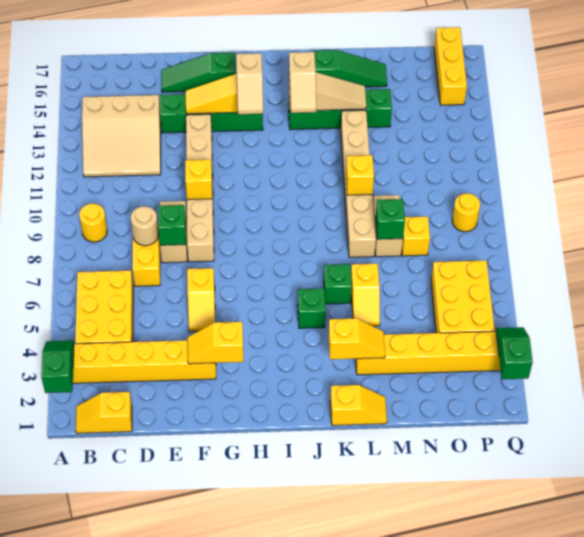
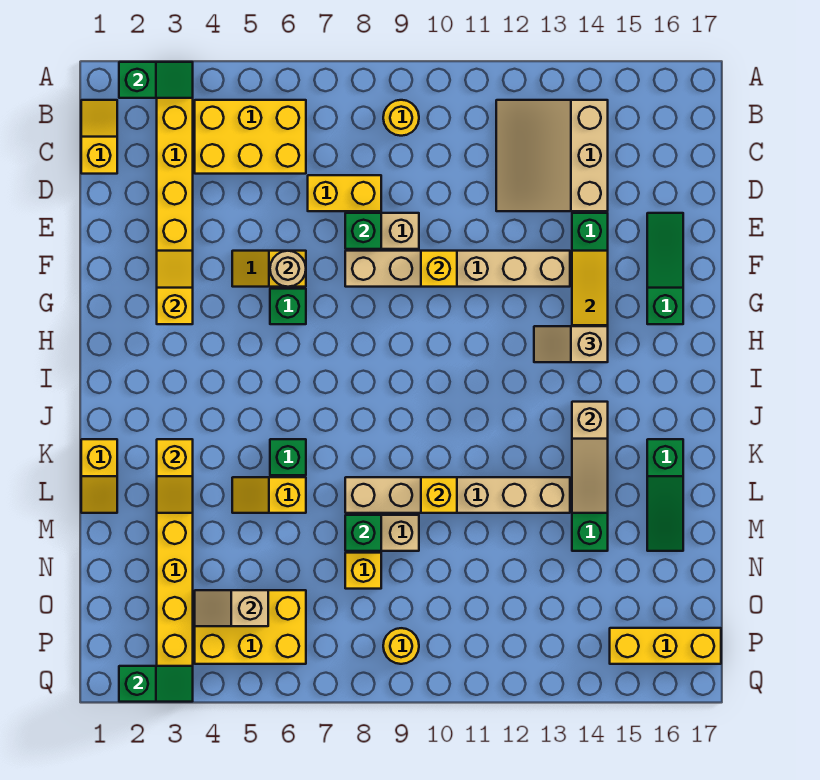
tan round brick D8 level 2 -> tan round brick F6 level 2
green brick J5 level 1 -> green brick G6 level 1
tan slope J13:J14 level 3 top 14 -> tan slope O4:O5 level 2 top 5

